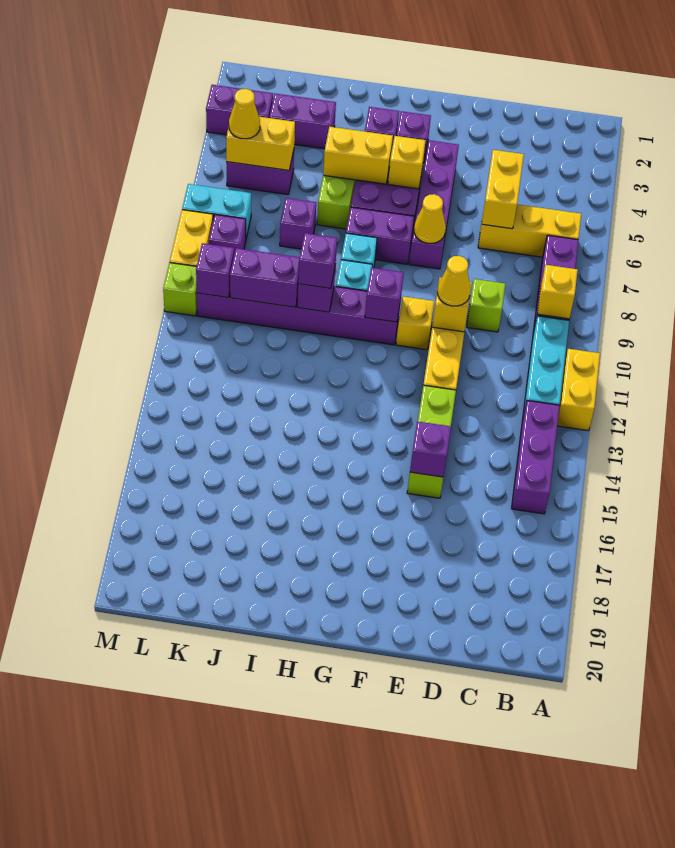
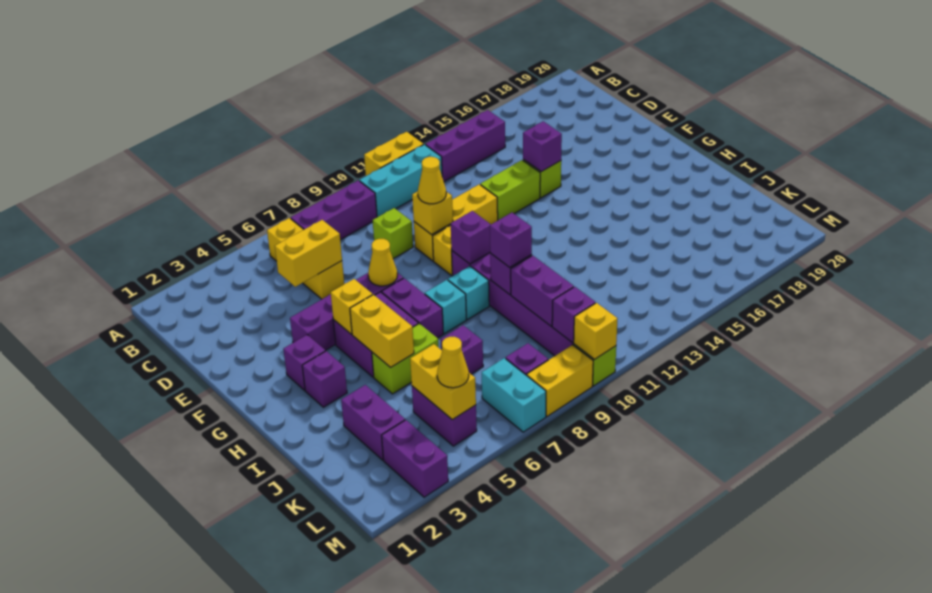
yellow brick B9 level 2 -> yellow brick M10 level 2

